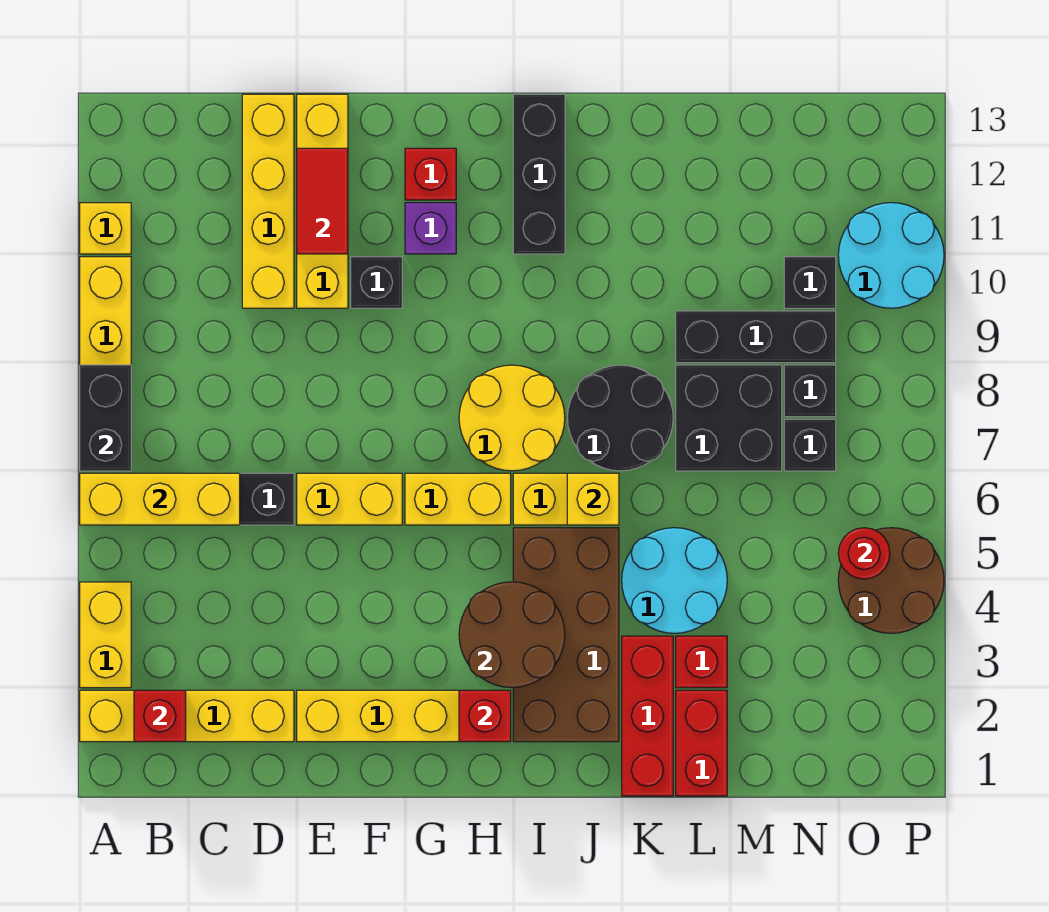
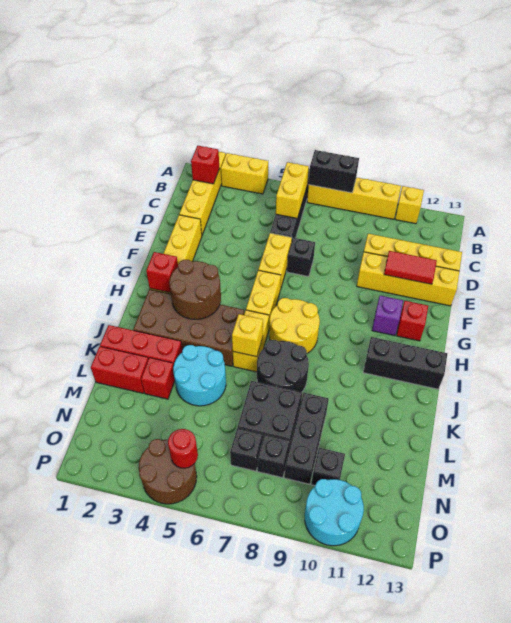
yellow brick A6:C6 level 2 -> yellow brick B6:C6 level 2
black brick F10 level 1 -> black brick E7 level 1

